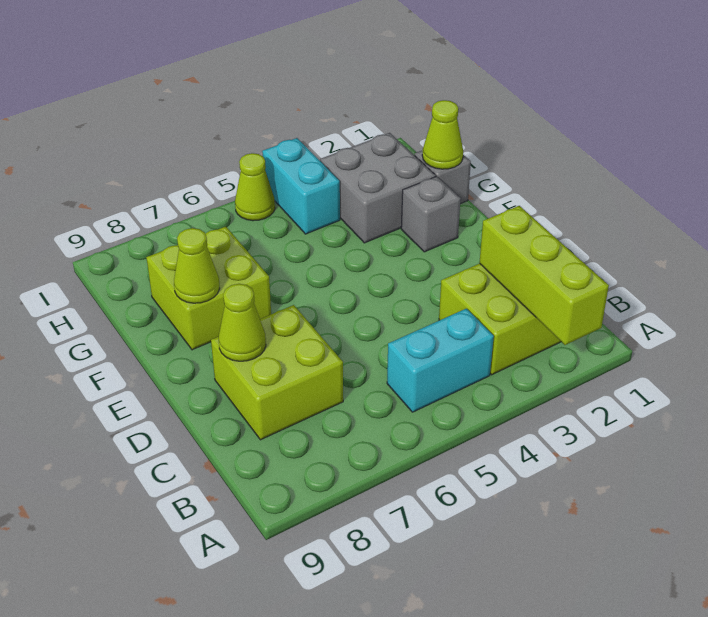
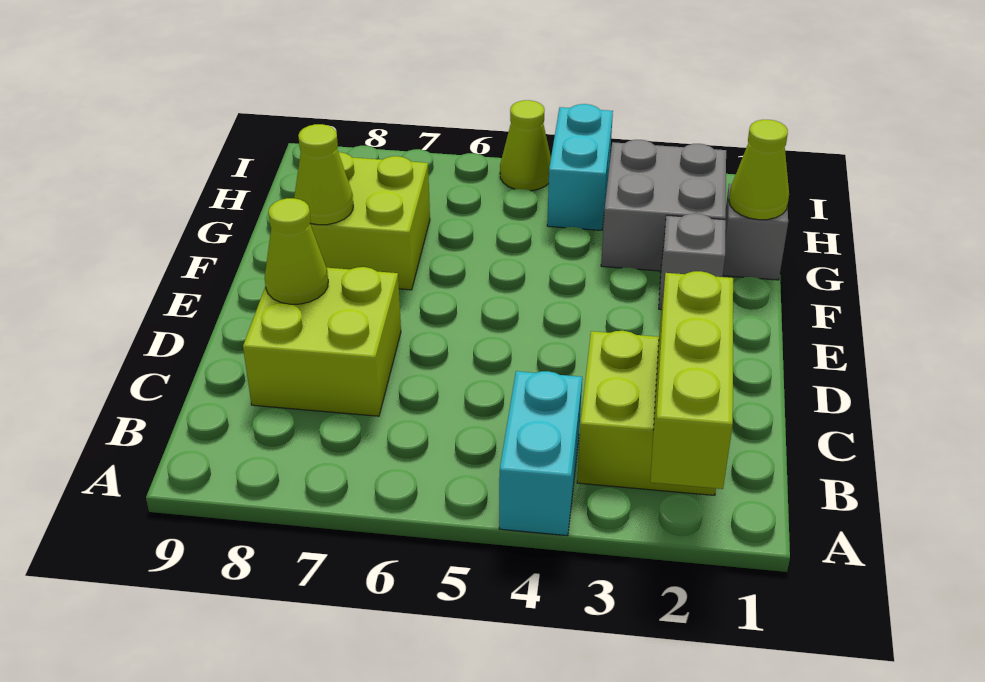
cyan brick B4:B5 level 1 -> cyan brick A4:B4 level 1

